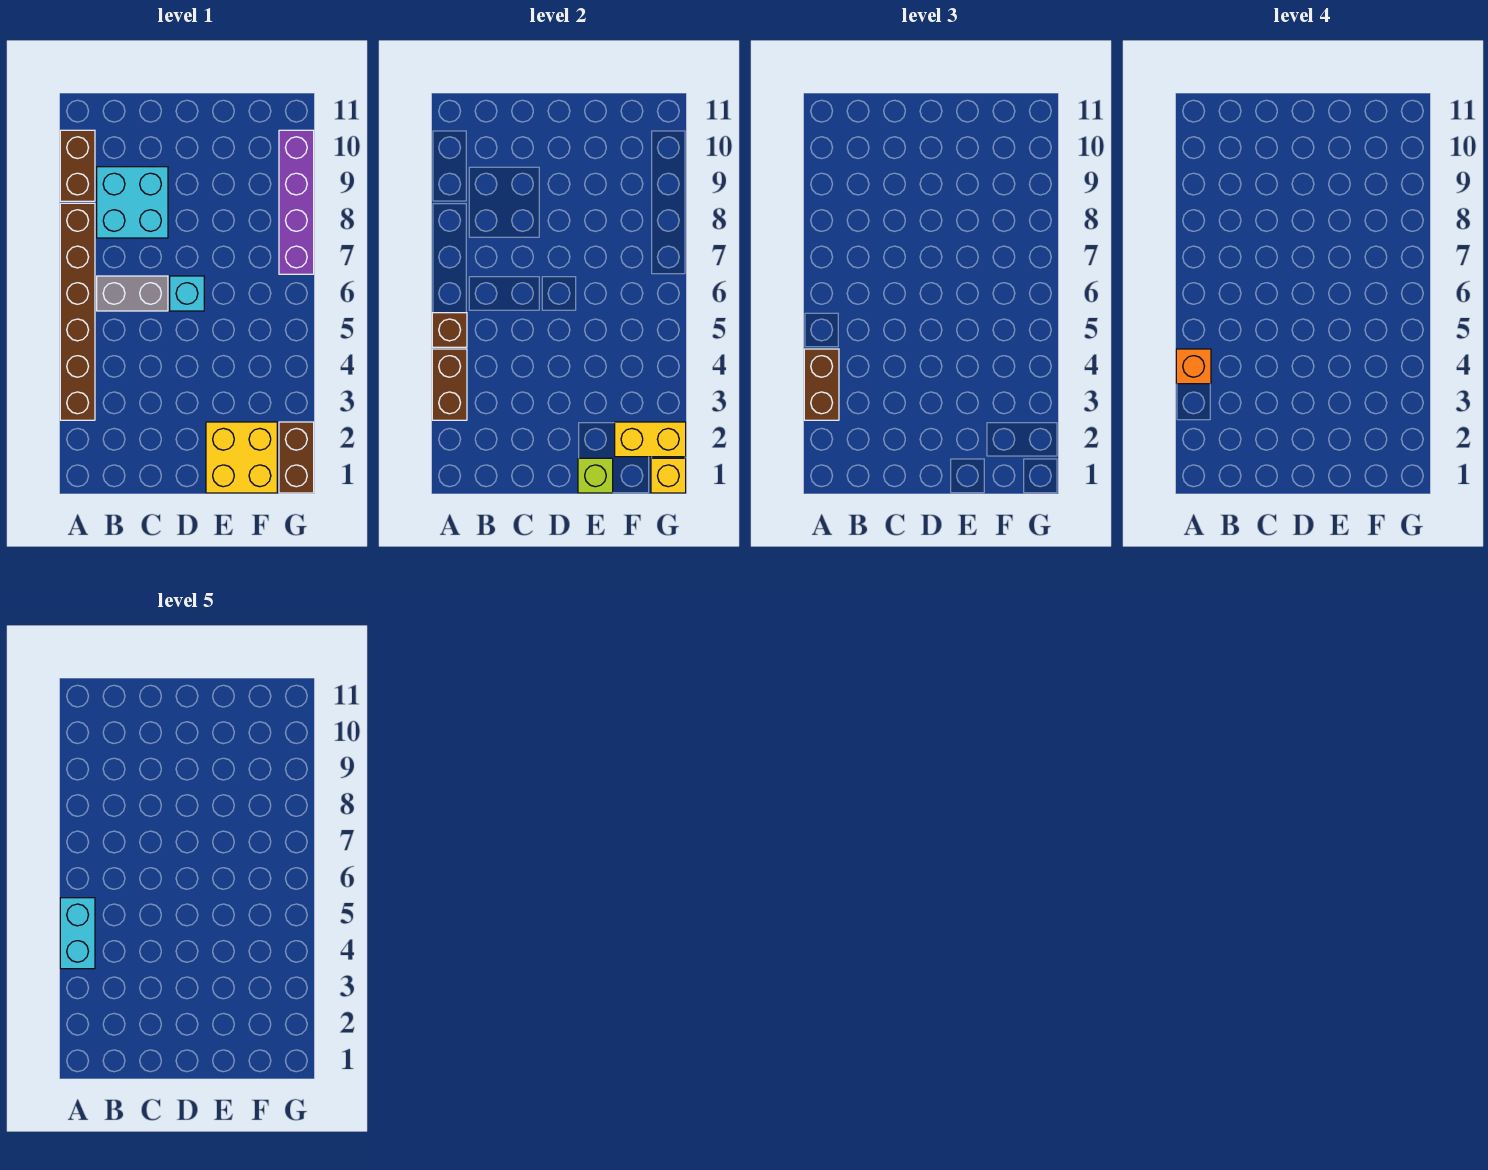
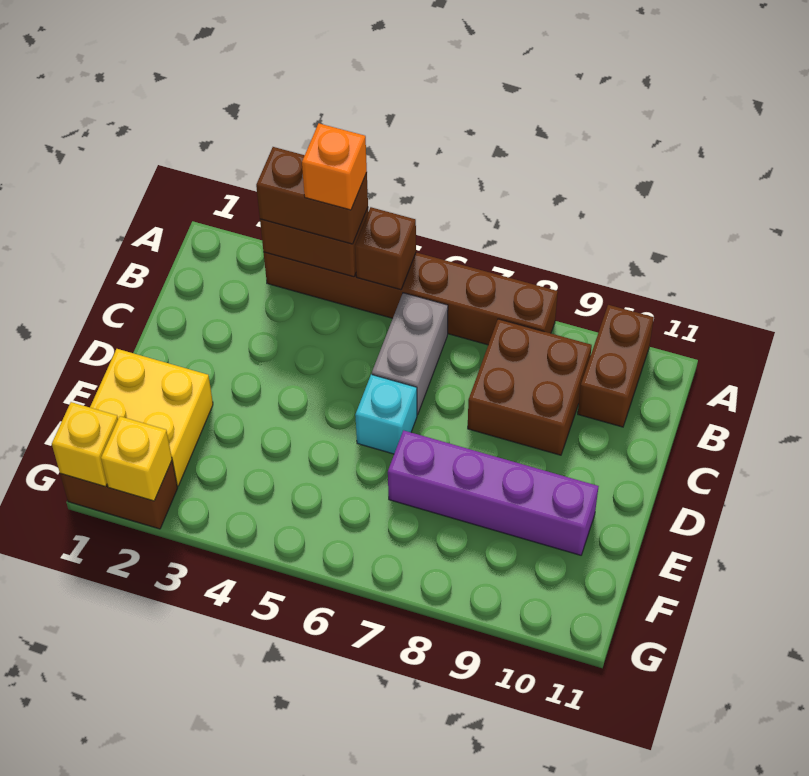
cyan brick A4:A5 level 5 -> none
brown brick A9:A10 level 1 -> brown brick A10:B10 level 1
cyan brick B8:C9 level 1 -> brown brick B8:C9 level 1
lime brick E1 level 2 -> none
yellow brick F2:G2 level 2 -> yellow brick G2 level 2
purple brick G7:G10 level 1 -> purple brick E7:E10 level 1

